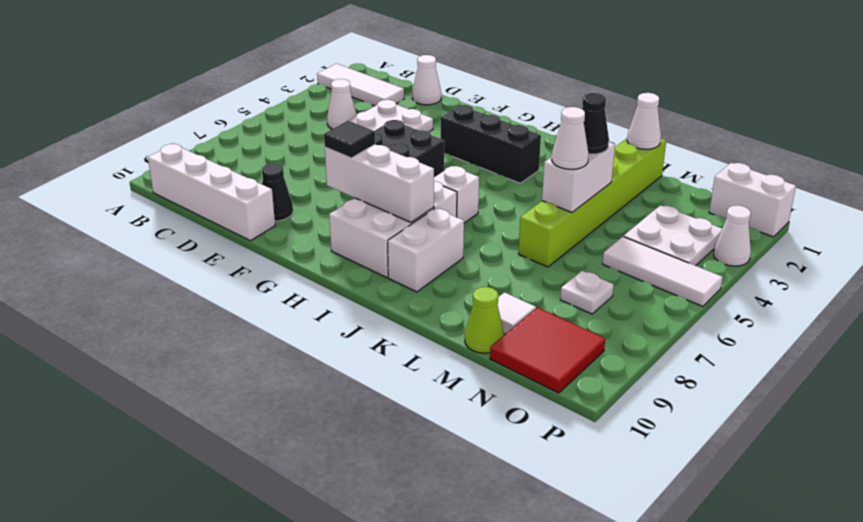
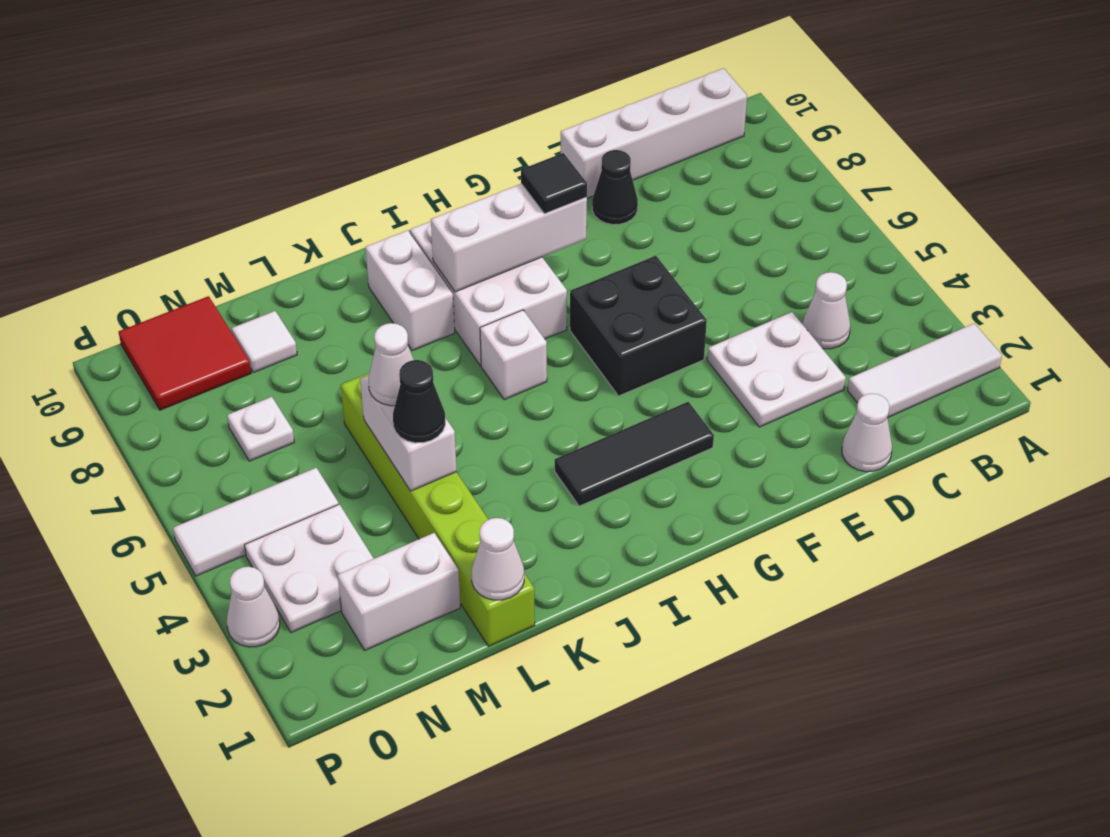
black brick G3:I3 level 1 -> black tile G3:I3 level 1
lime cone M10 level 1 -> none
white brick O1:P1 level 1 -> white brick M2:N2 level 1

